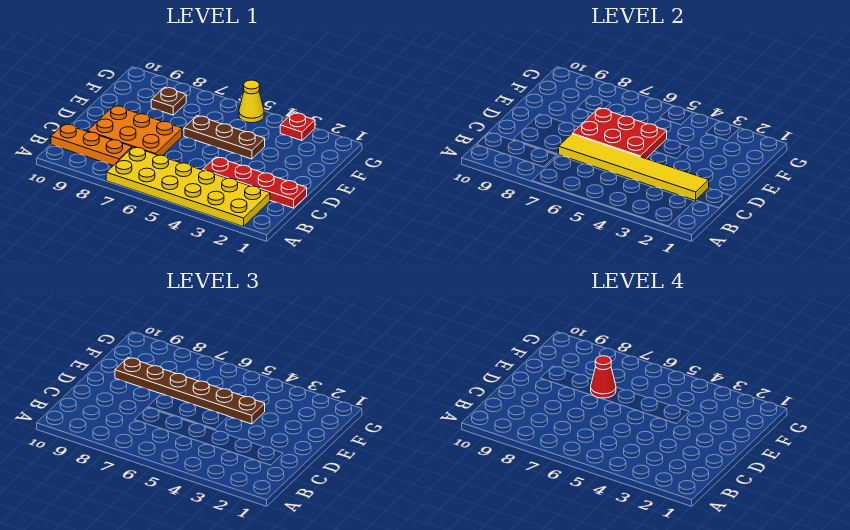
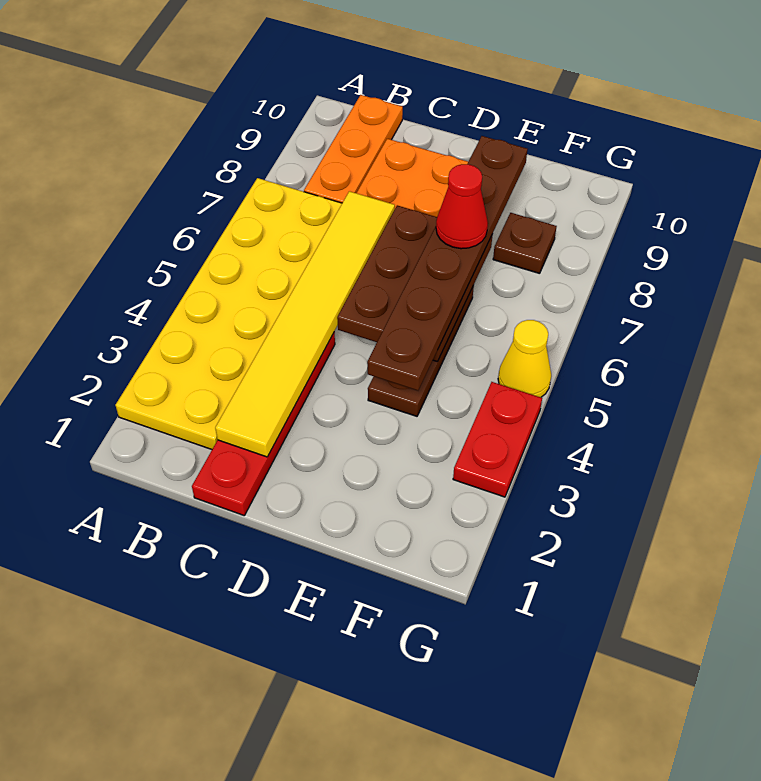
red plate D5:E7 level 2 -> brown plate D5:E7 level 2
red plate G3 level 1 -> red plate G3:G4 level 1

